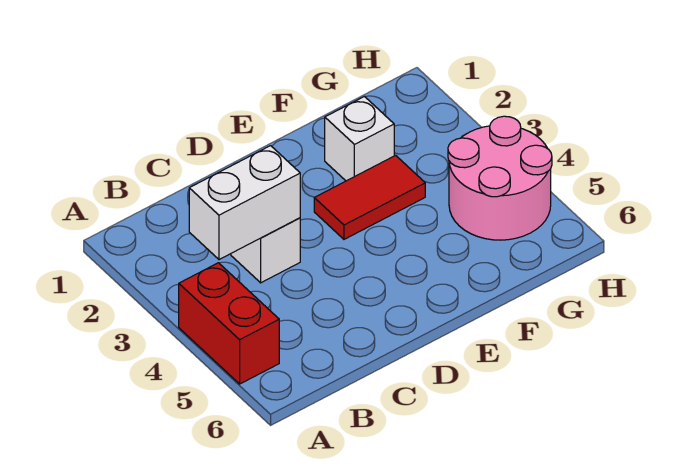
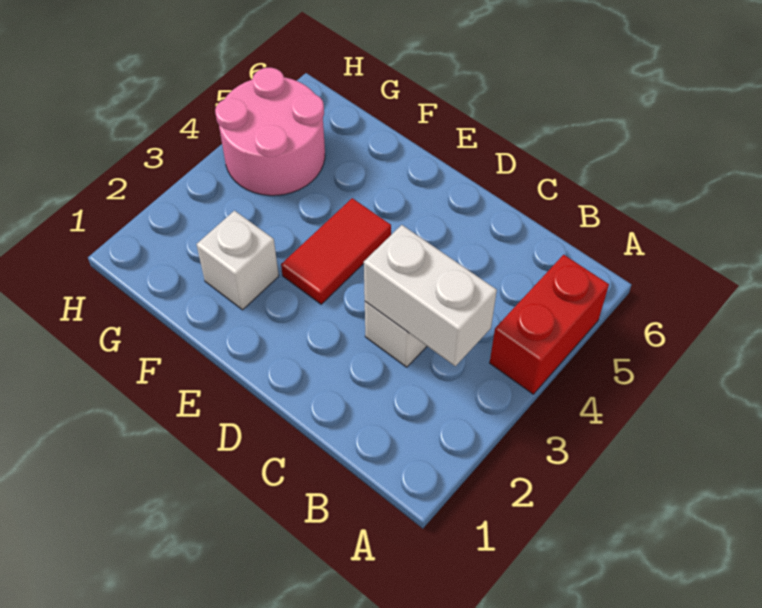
red tile E3:F3 level 1 -> red tile E3:E4 level 1

